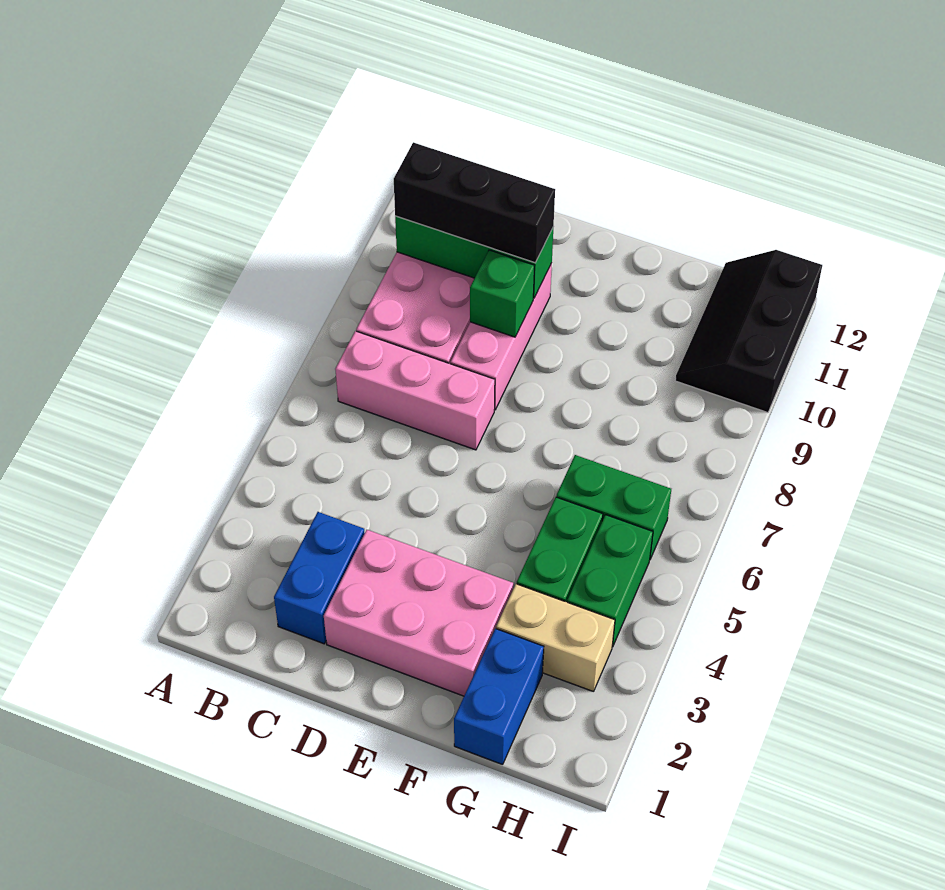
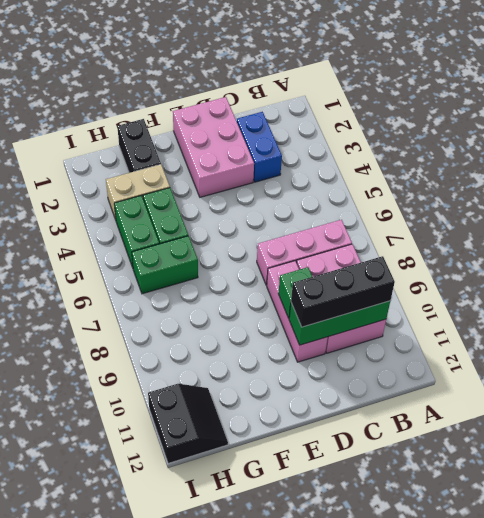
pink brick D2:F3 level 1 -> pink brick D1:E3 level 1
blue brick G1:G2 level 1 -> black brick G1:G2 level 1
black slope H10:I12 level 1 top I -> black slope H11:I12 level 1 top I

